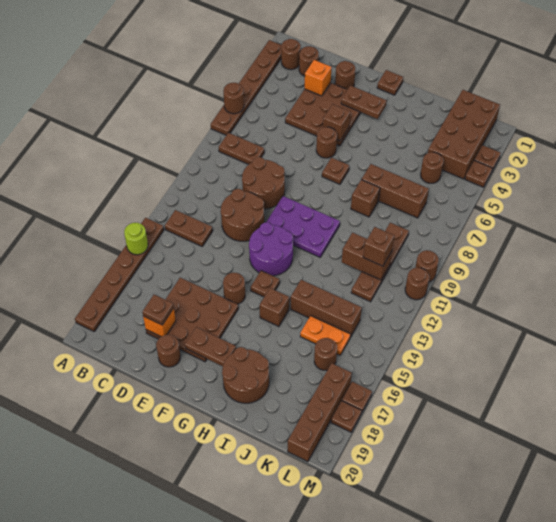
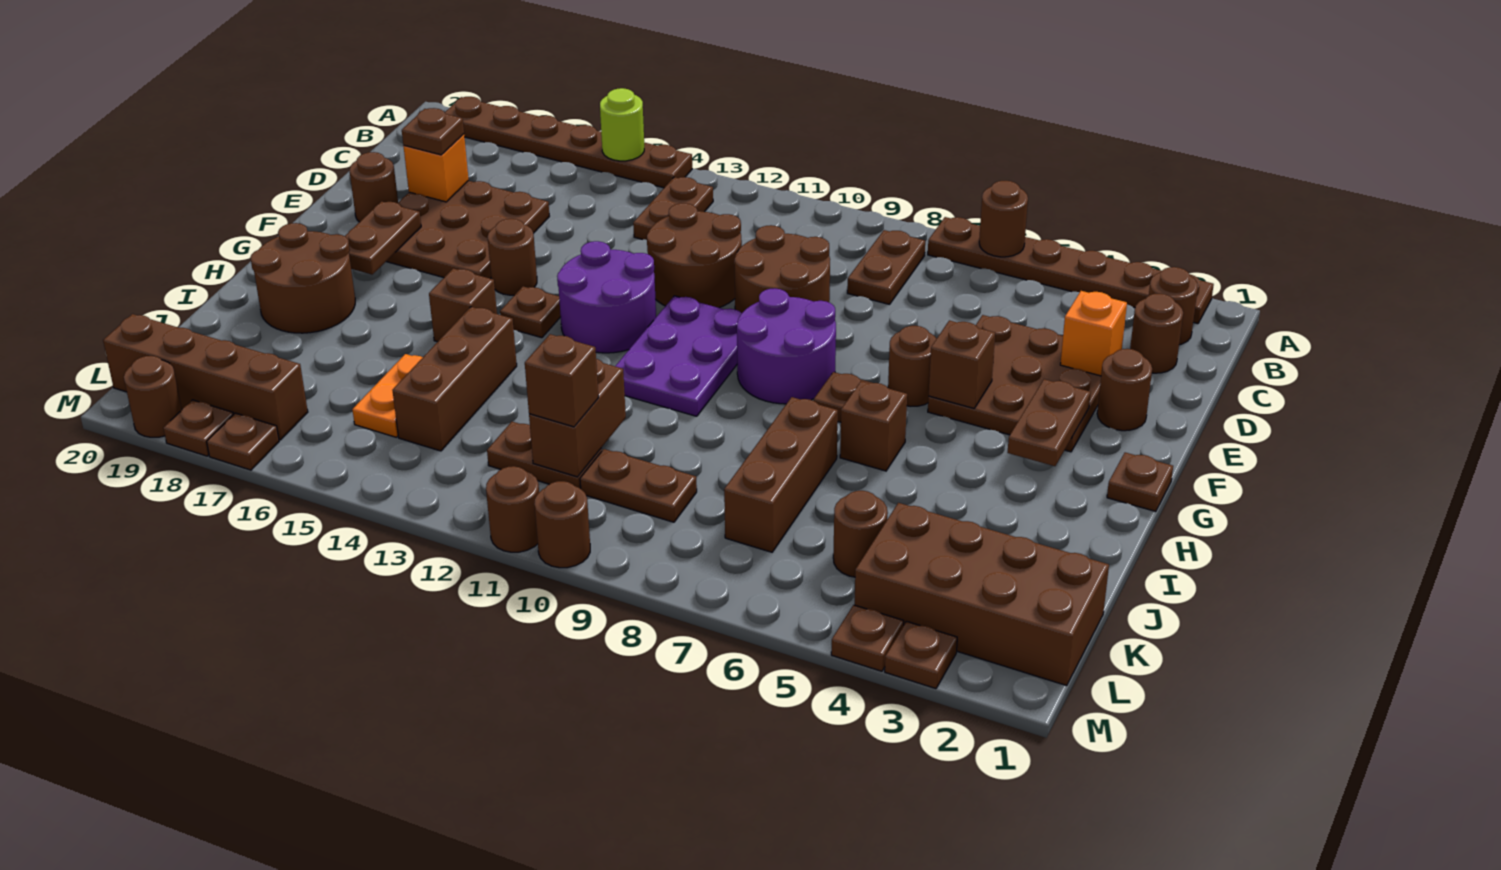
none -> purple round brick F8:G9 level 1
brown brick I8 level 1 -> brown brick H6 level 1
brown round brick K16 level 1 -> brown round brick M19 level 1

